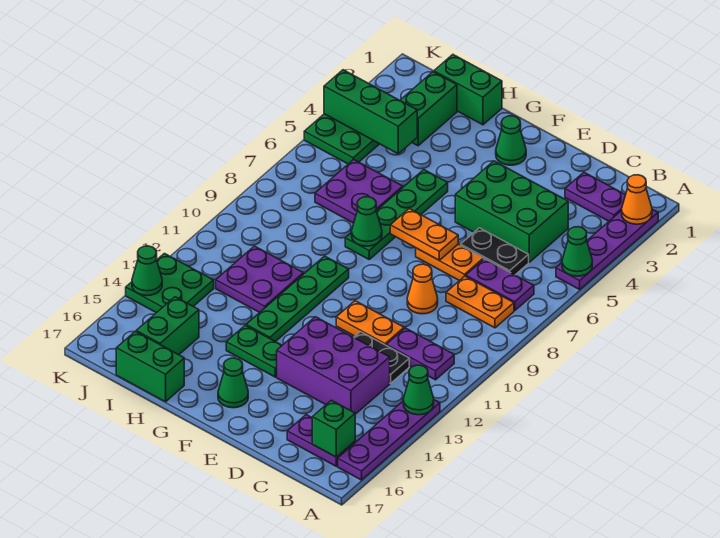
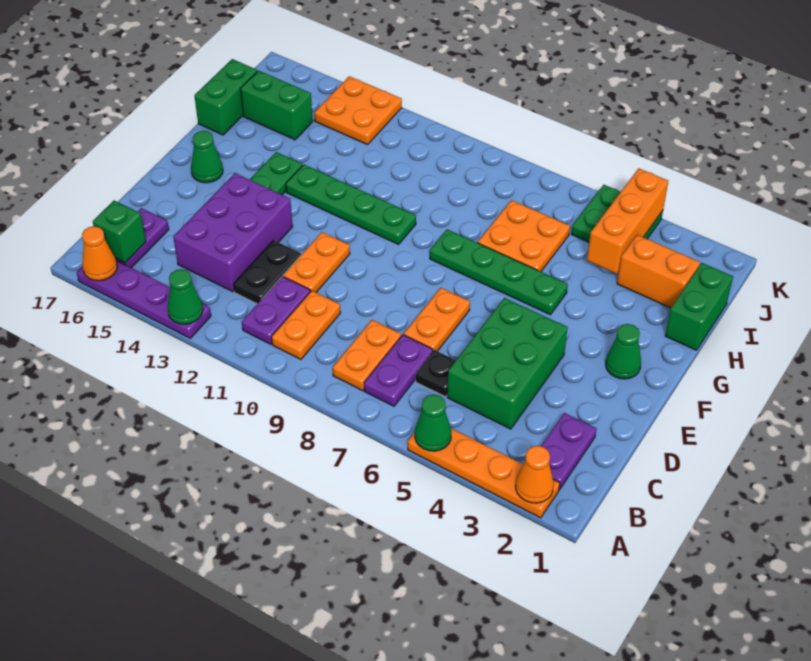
purple plate A2:A5 level 1 -> orange plate A2:A5 level 1
black plate C6:D6 level 1 -> black plate C6 level 1
orange cone D9 level 1 -> orange cone A16 level 2
orange plate E7:F7 level 2 -> orange plate B10:C10 level 1
green cone G8 level 2 -> none
purple plate H6:I7 level 1 -> orange plate H6:I7 level 1
purple plate H11:I12 level 1 -> none
green brick I2:I3 level 1 -> orange brick I2:I3 level 1
green brick I4:K4 level 2 -> orange brick I4:K4 level 2
green plate J13:K14 level 1 -> orange plate J13:K14 level 1
green cone K14 level 2 -> none

